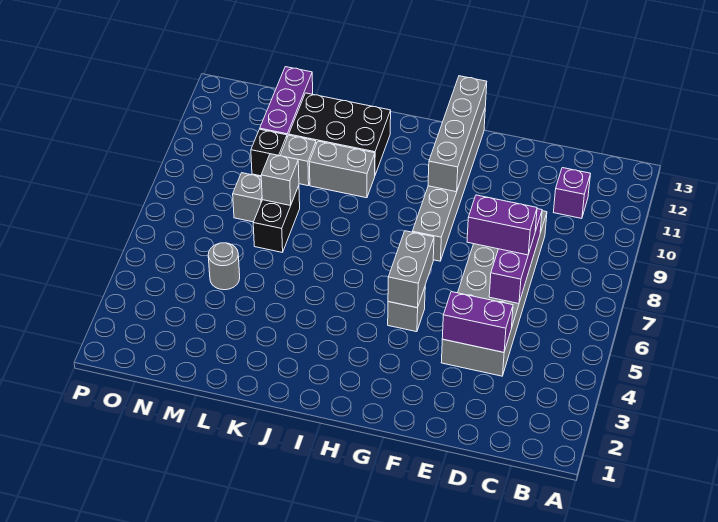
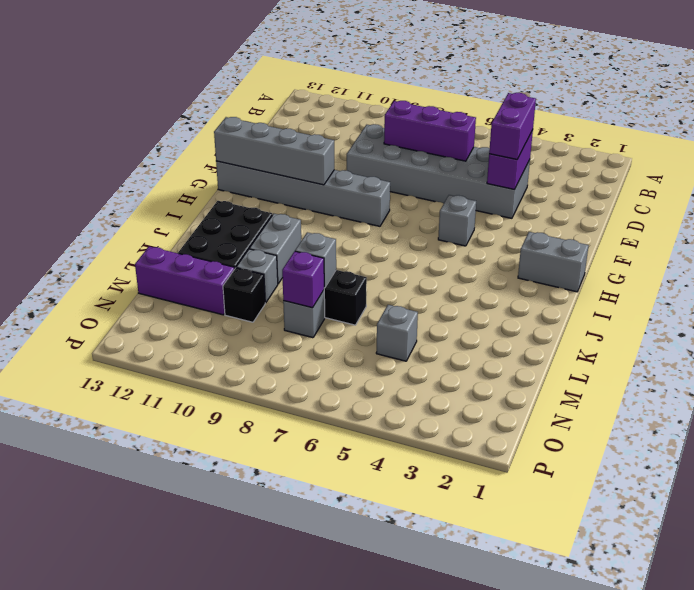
purple brick C11 level 1 -> purple brick M8 level 2
purple brick D7:E7 level 3 -> purple brick D4:E4 level 3
grey brick G5:G6 level 2 -> grey brick H1:H2 level 1
grey round brick M5 level 1 -> grey brick M5 level 1

